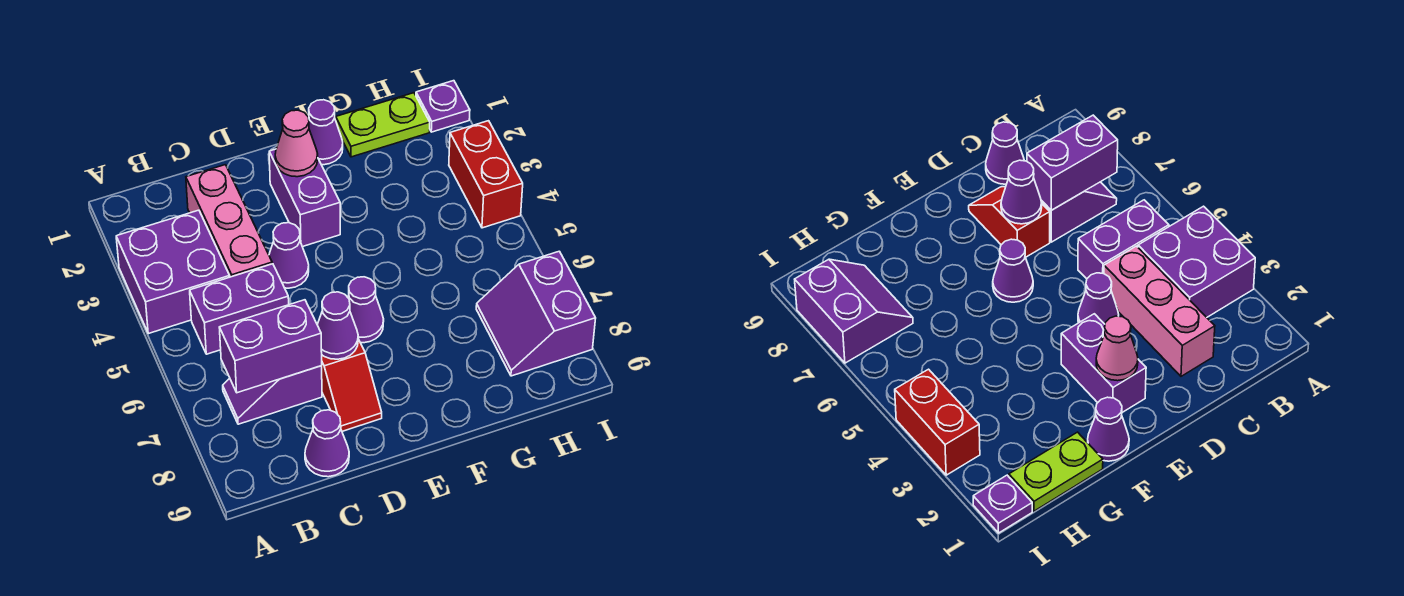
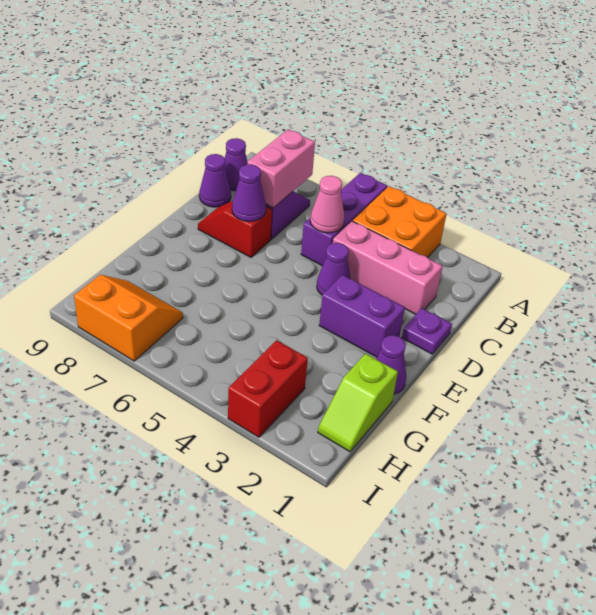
purple brick A3:B4 level 1 -> orange brick A3:B4 level 1
purple brick B5:C5 level 1 -> purple brick A5:C5 level 1
purple brick B7:C7 level 2 -> pink brick B7:C7 level 2
pink cone E2 level 2 -> pink cone C5 level 2
purple cone E6 level 1 -> purple cone B9 level 1
lime plate G1:H1 level 1 -> lime slope G1:H1 level 1 top G
purple slope H7:I8 level 1 top I -> orange slope H7:I8 level 1 top I
purple plate I1 level 1 -> purple plate D1 level 1
red brick I3:I4 level 1 -> red brick H3:I3 level 1

